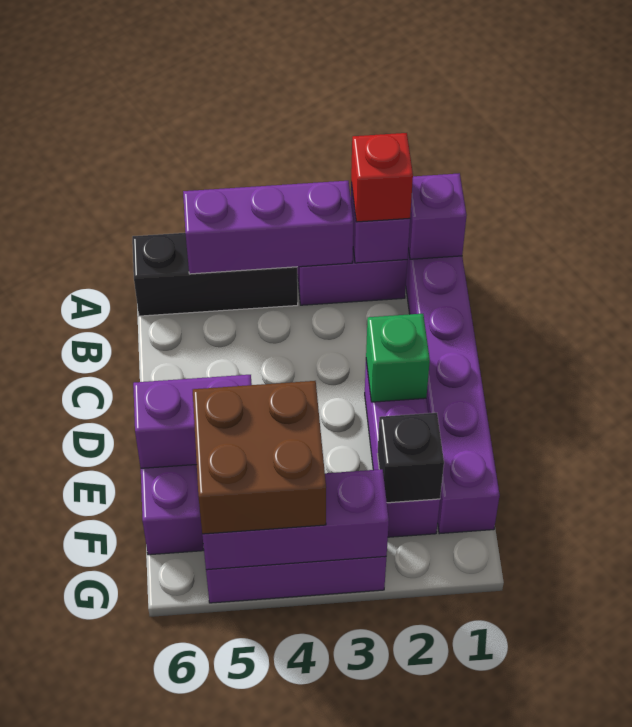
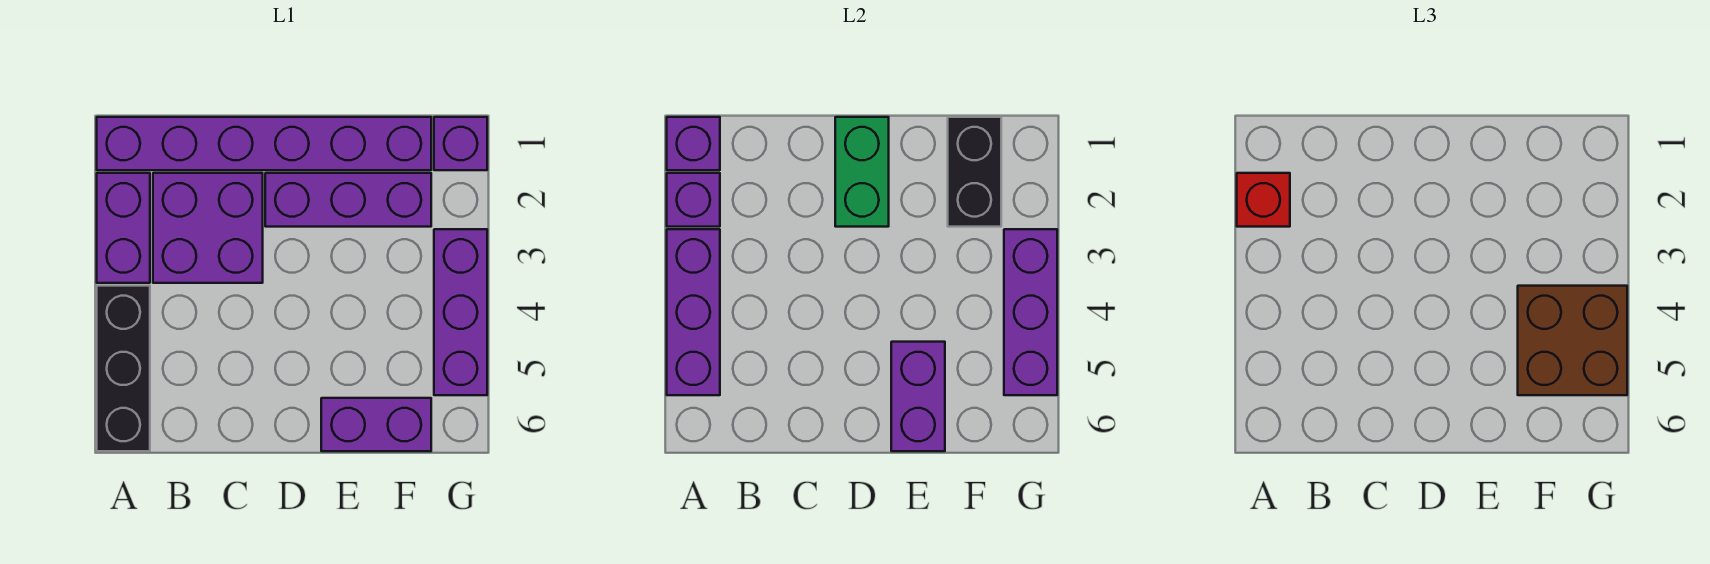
none -> purple brick B2:C3 level 1
green brick D2 level 2 -> green brick D1:D2 level 2
black brick F2 level 2 -> black brick F1:F2 level 2
none -> purple brick G1 level 1

